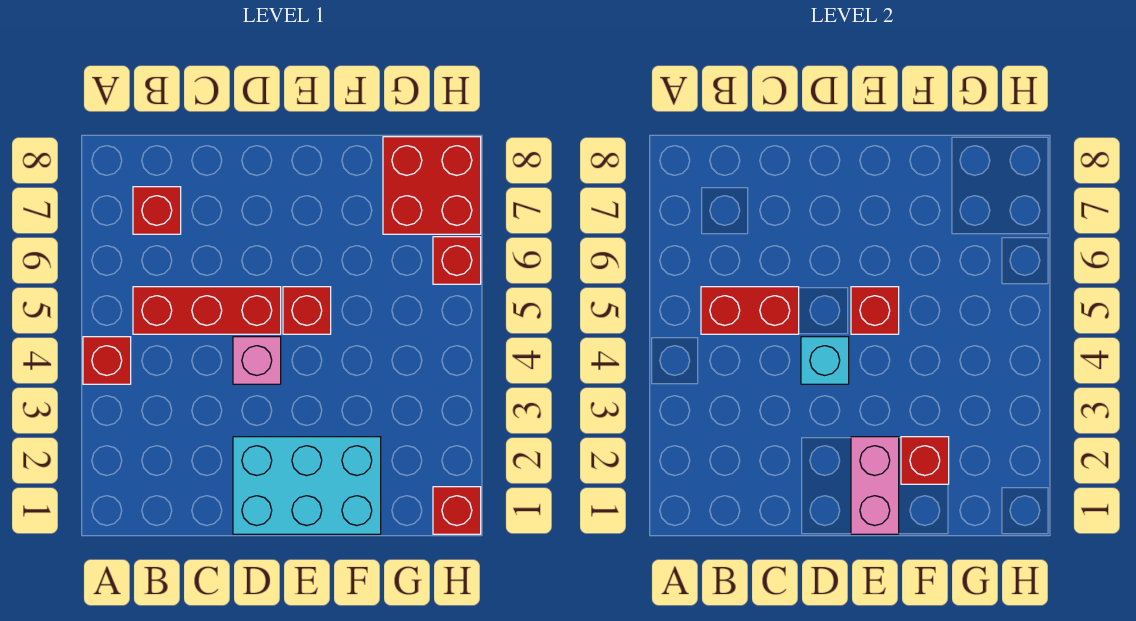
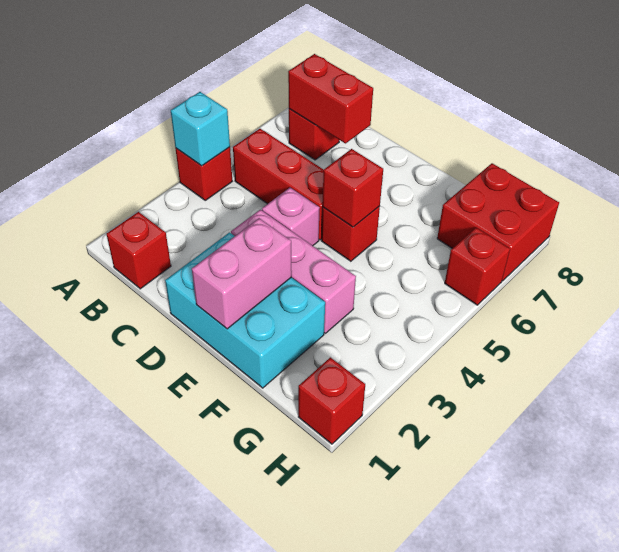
red brick B5:C5 level 2 -> red brick B7:C7 level 2
none -> pink brick D3:F3 level 1
cyan brick D4 level 2 -> cyan brick A4 level 2
red brick F2 level 2 -> red brick B1 level 1

